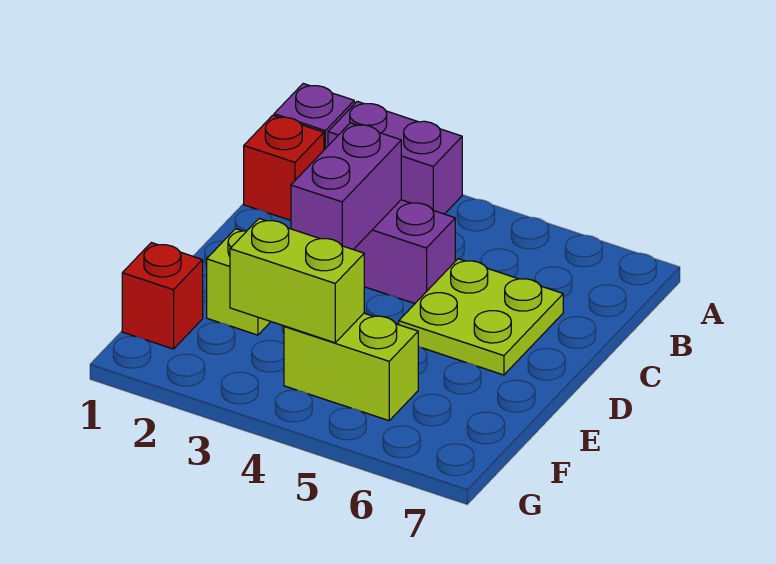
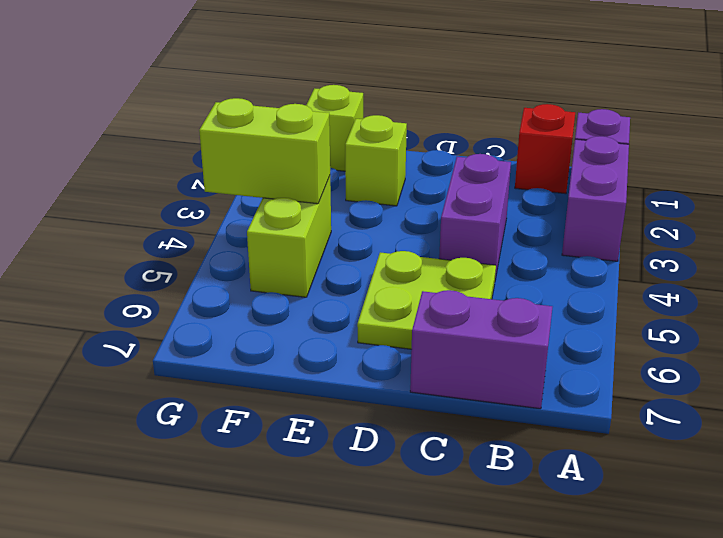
purple brick C3:D3 level 2 -> purple brick B7:C7 level 1
red brick F1 level 1 -> lime brick F1 level 1
lime brick F3:F4 level 2 -> lime brick F4:G4 level 2

